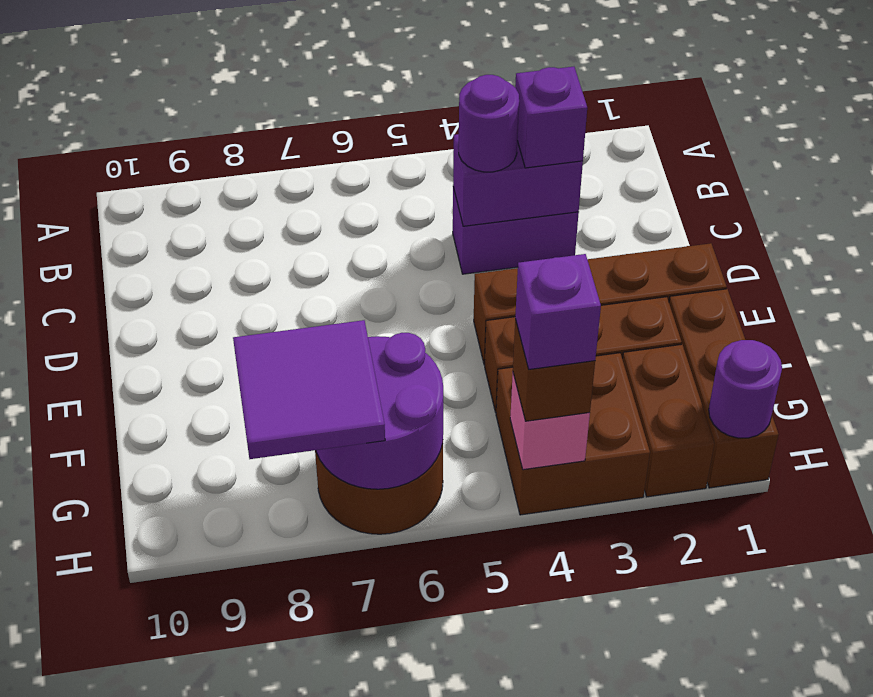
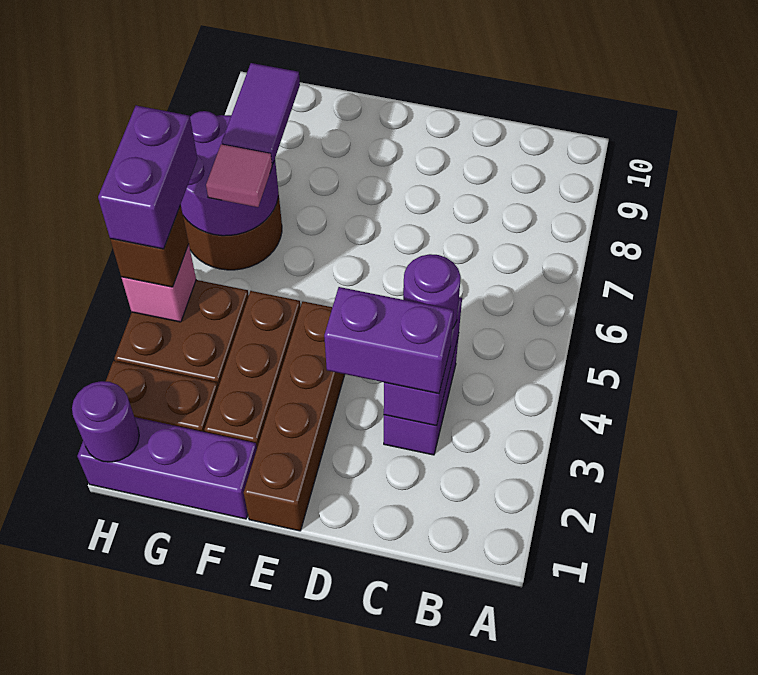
purple brick C3 level 3 -> purple brick C3:D3 level 3
brown brick F1:H1 level 1 -> purple brick F1:H1 level 1
none -> pink tile G6 level 3
purple tile G7:H8 level 3 -> purple tile G7:G8 level 3
purple brick H4 level 4 -> purple brick H4:H5 level 4

